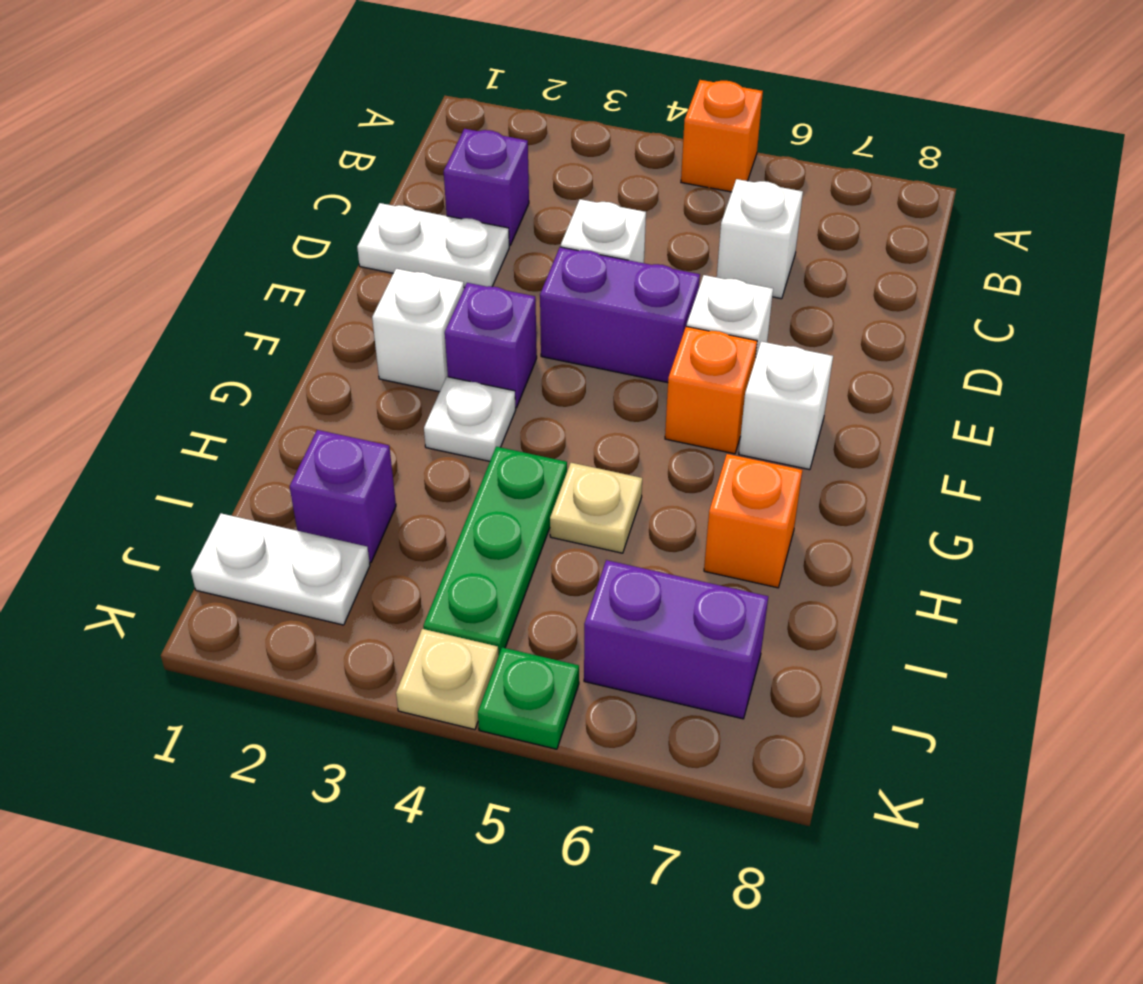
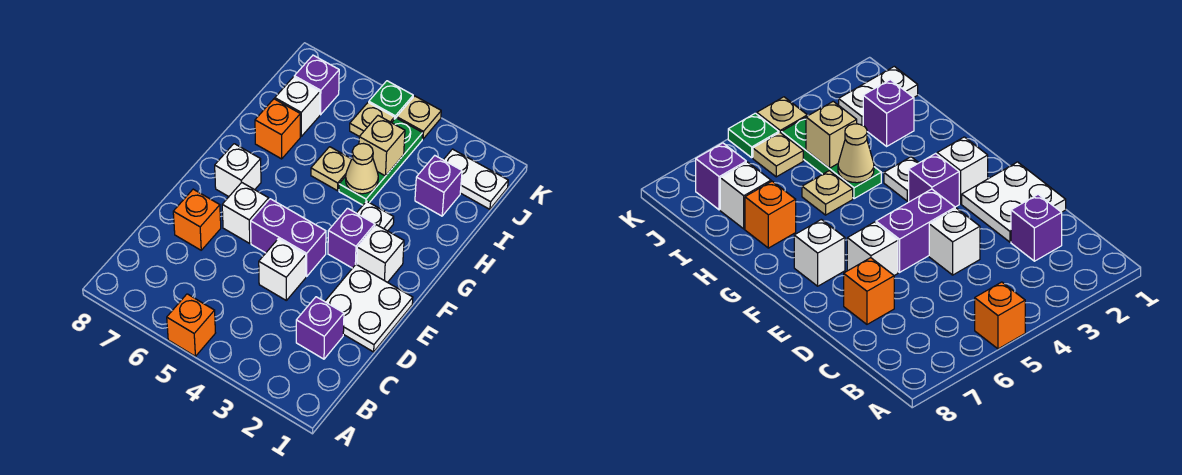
white brick C6 level 1 -> white brick I7 level 1
white plate D1:D2 level 1 -> white plate D1:E2 level 1
orange brick F6 level 1 -> orange brick D7 level 1
none -> tan cone H4 level 2
none -> tan brick I4 level 2
none -> tan plate J5 level 1
purple brick J6:J7 level 1 -> purple brick J7 level 1

